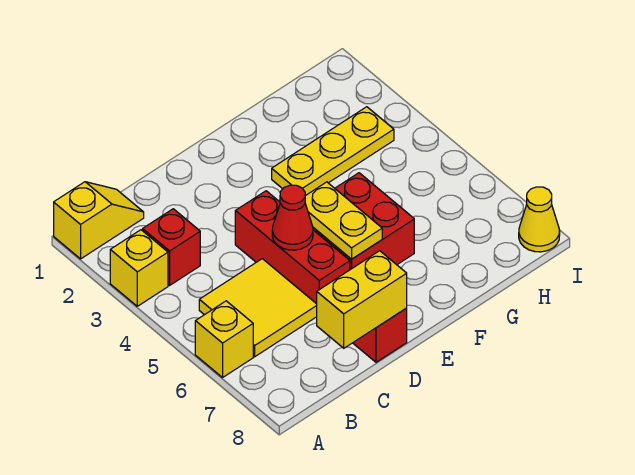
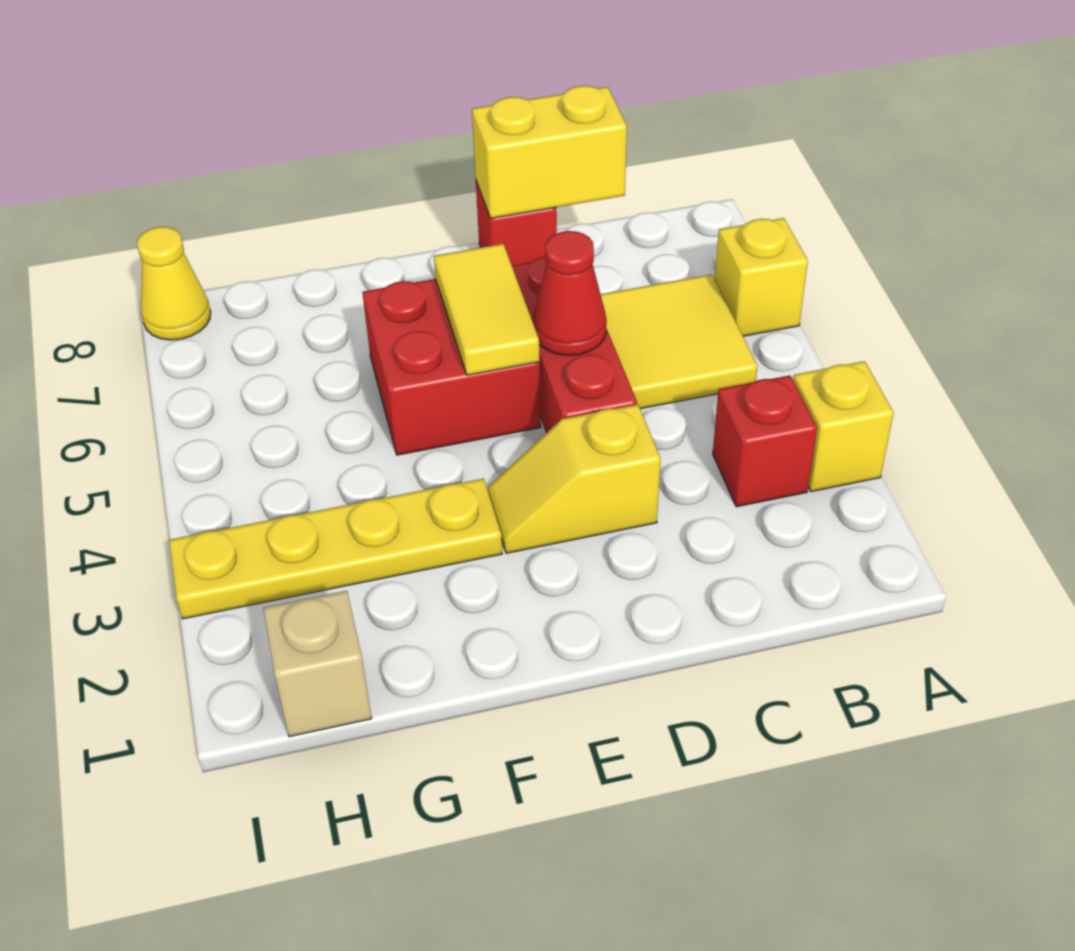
yellow slope A1:B1 level 1 top A -> yellow slope D3:E3 level 1 top D
yellow plate E5:E6 level 2 -> yellow tile E5:E6 level 2
yellow plate F3:H3 level 1 -> yellow plate F3:I3 level 1
none -> tan brick H1 level 1

